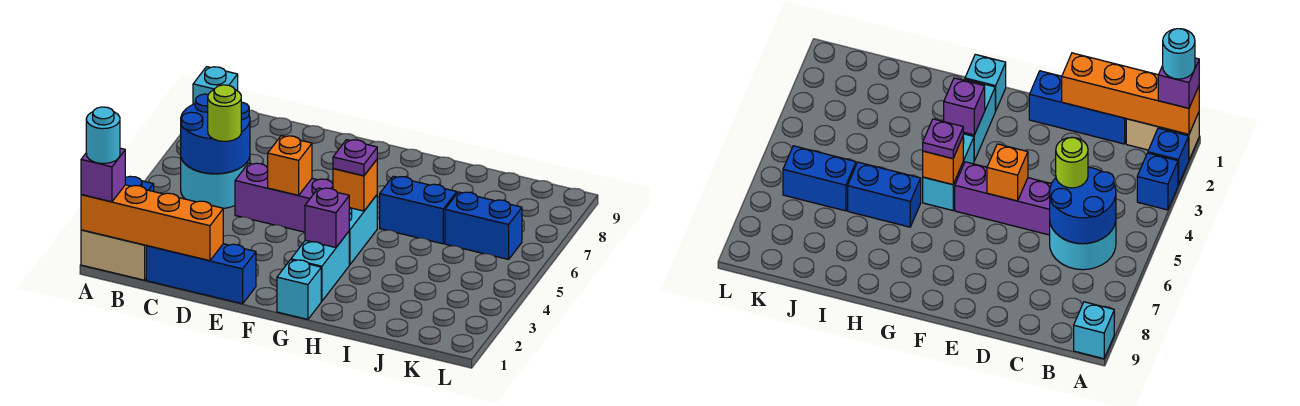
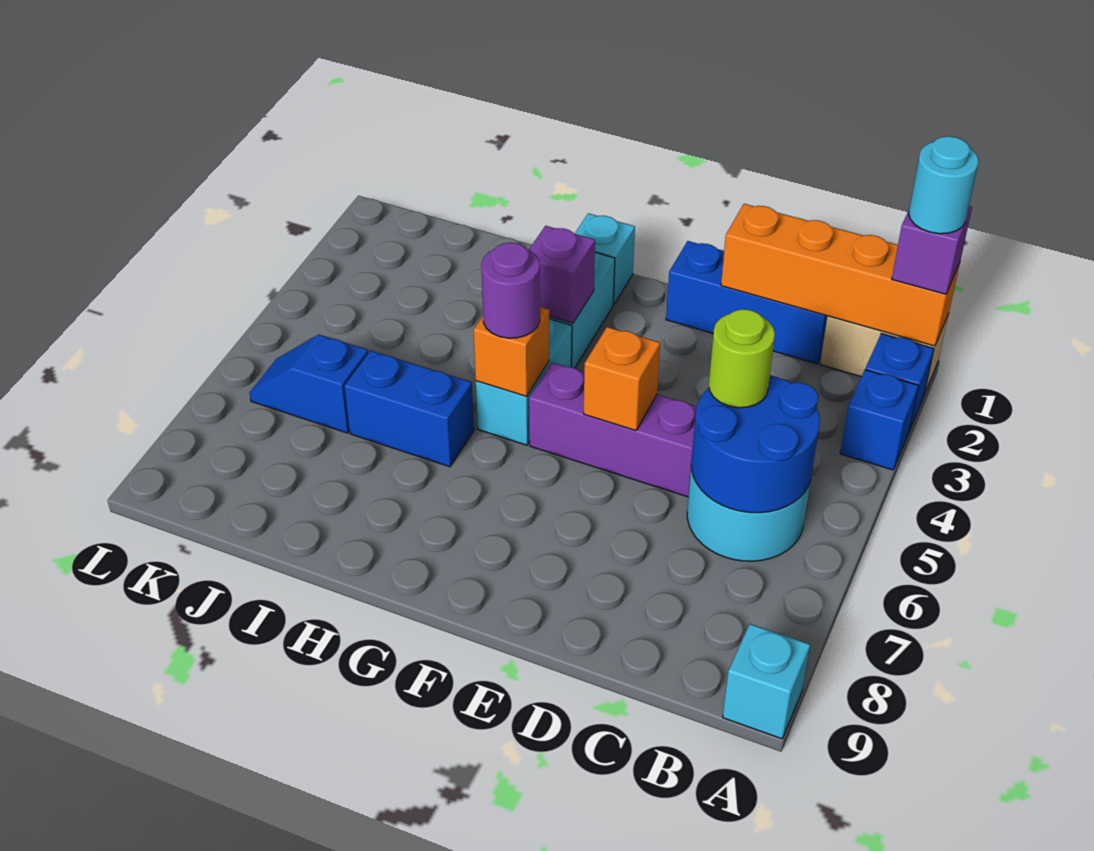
purple plate G5 level 3 -> purple round brick G5 level 3
blue brick J6:K6 level 1 -> blue slope J6:K6 level 1 top J

